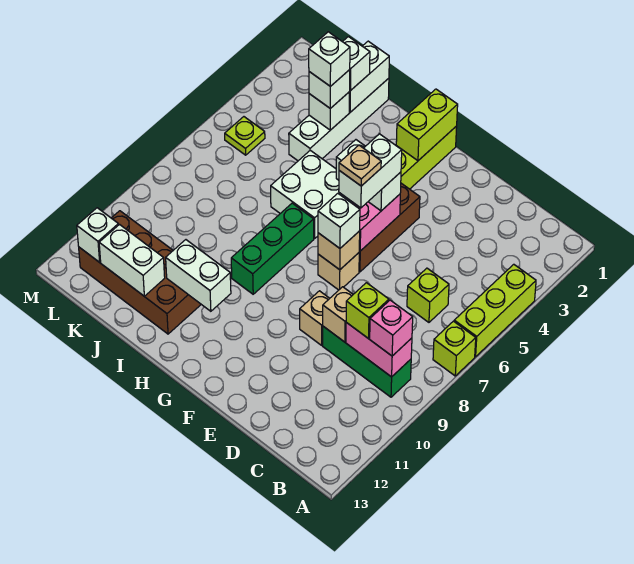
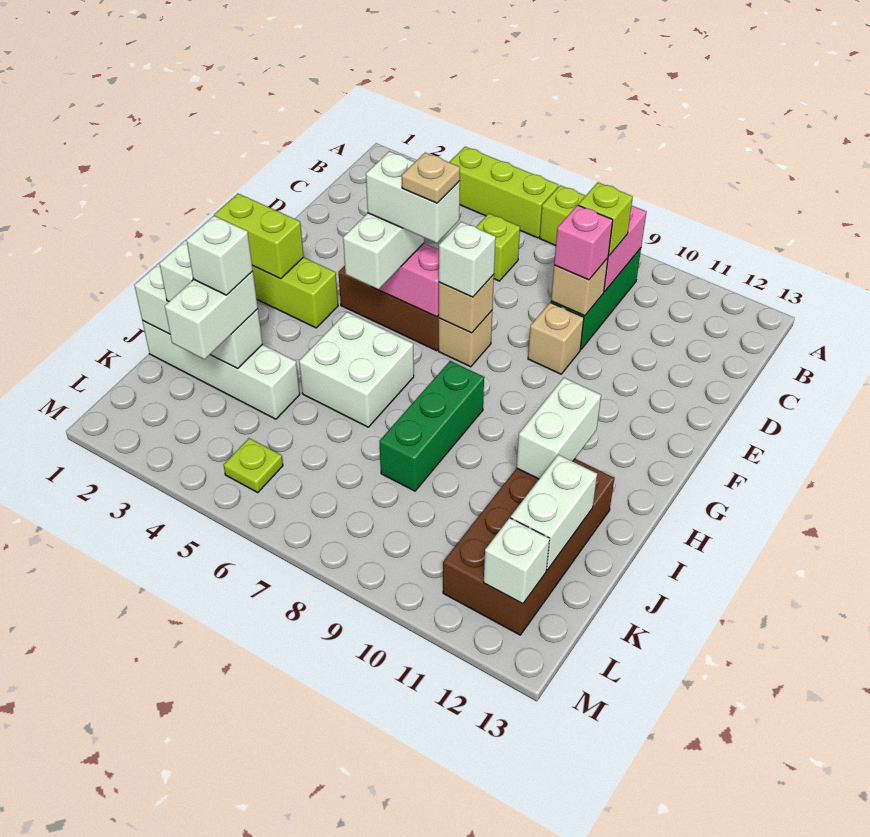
pink brick B9 level 3 -> pink brick D9 level 3
green brick H7:H9 level 1 -> green brick H8:J8 level 1
white brick J3 level 3 -> white brick J3:K3 level 3

